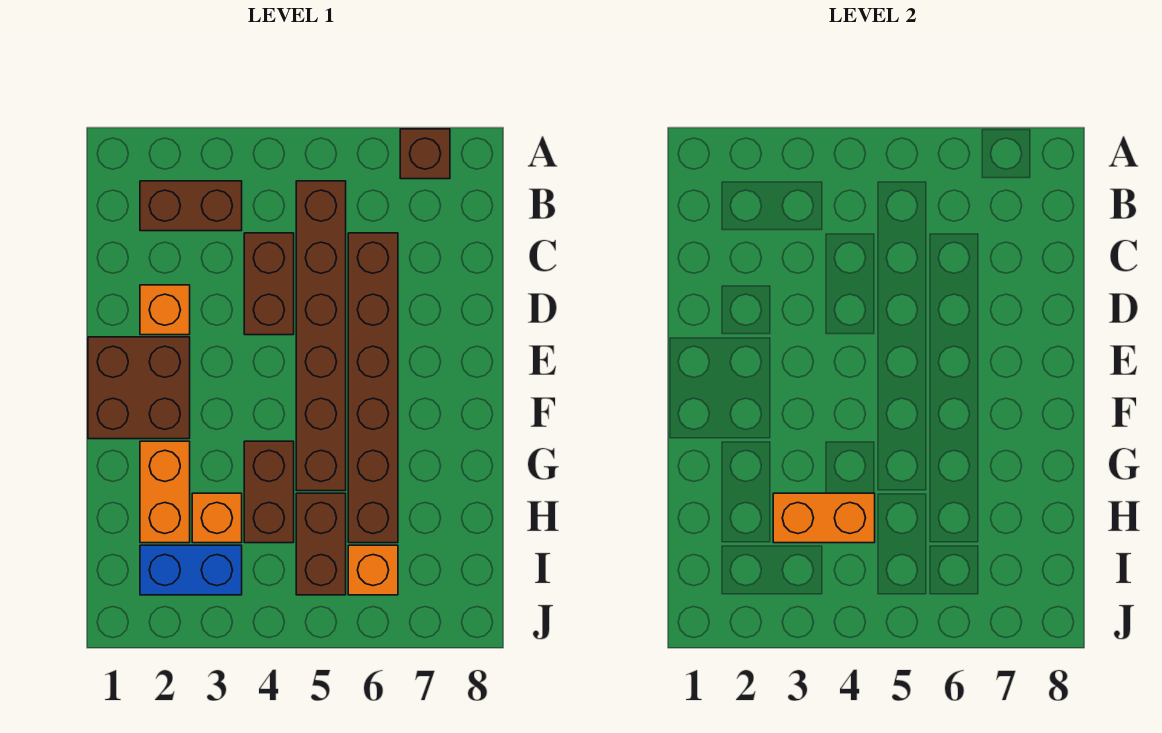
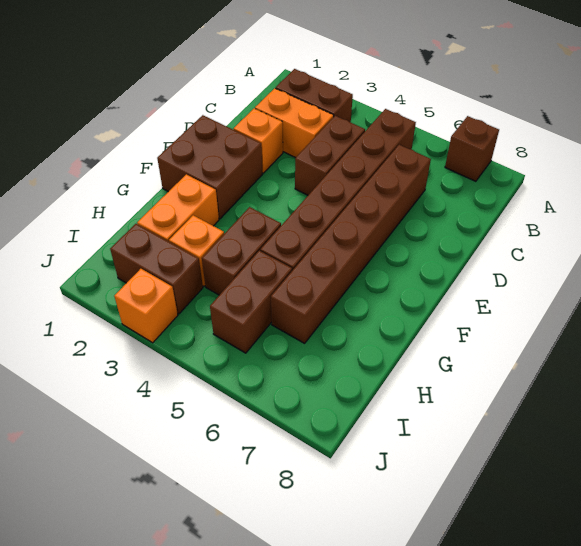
orange brick H3:H4 level 2 -> orange brick C2:C3 level 1
blue brick I2:I3 level 1 -> brown brick I2:I3 level 1
orange brick I6 level 1 -> orange brick J3 level 1

